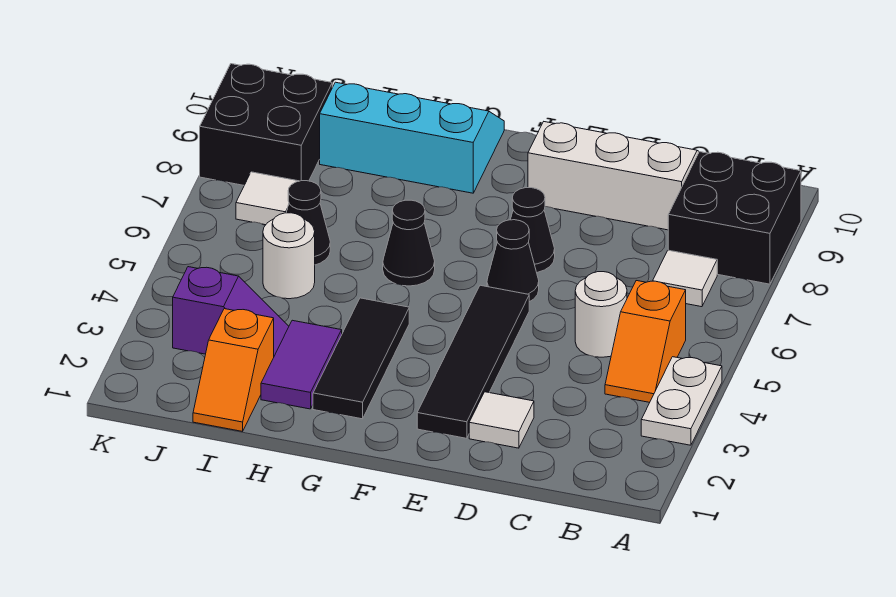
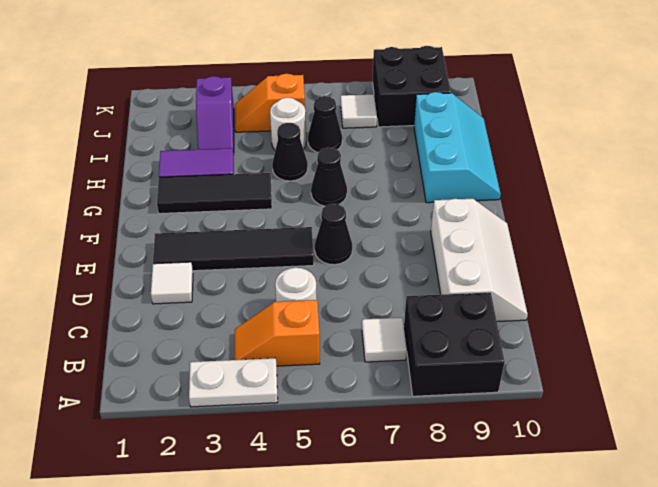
black cone E7 level 1 -> black cone H5 level 1
orange slope I1:I2 level 1 top 2 -> orange slope J4:J5 level 1 top 5

